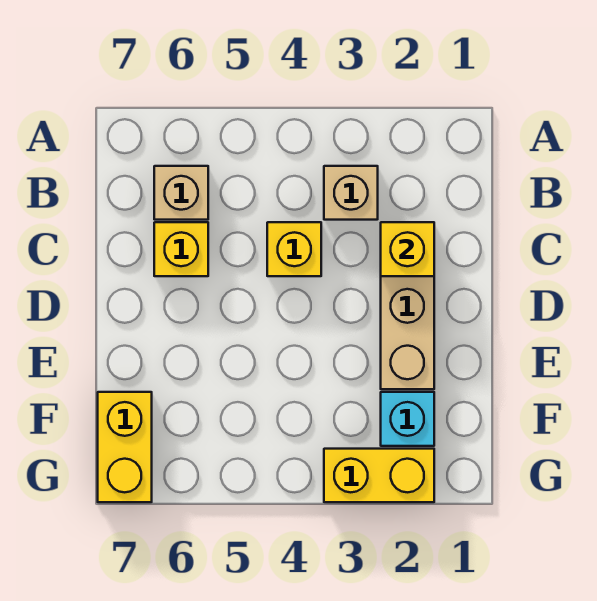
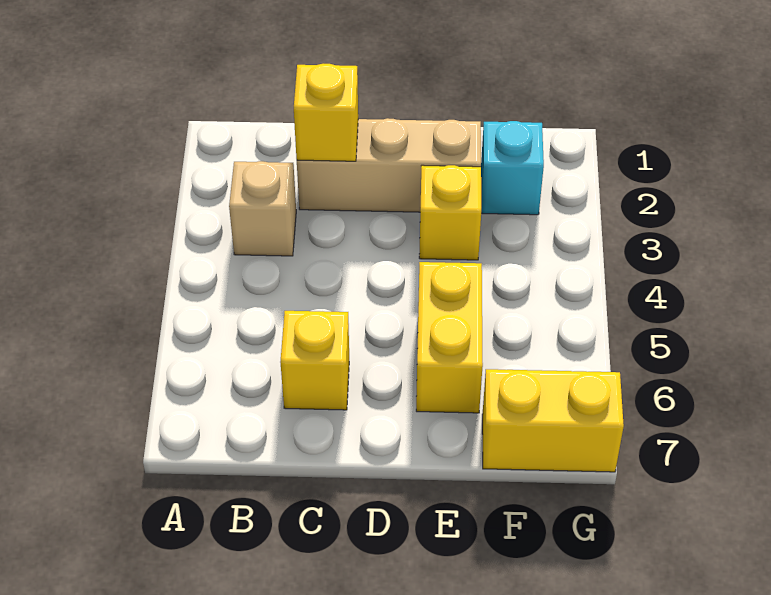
tan brick B6 level 1 -> none
yellow brick C4 level 1 -> yellow brick E3 level 1
yellow brick G2:G3 level 1 -> yellow brick E5:E6 level 1

